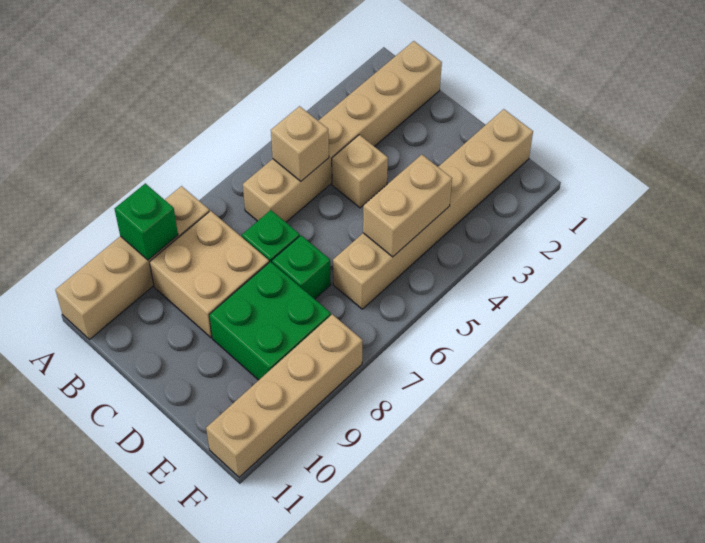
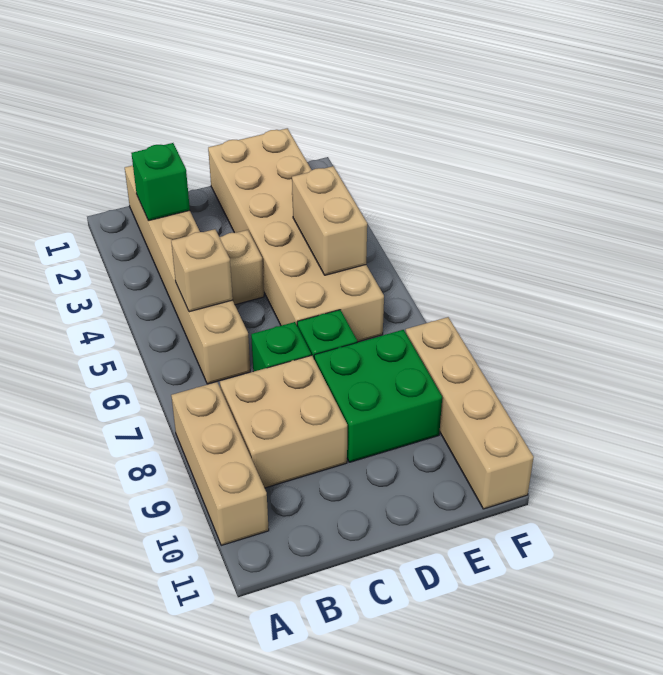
tan brick A8:A11 level 1 -> tan brick A8:A10 level 1
green brick A9 level 2 -> green brick B2 level 2
tan brick E1:E6 level 1 -> tan brick D1:E6 level 1

